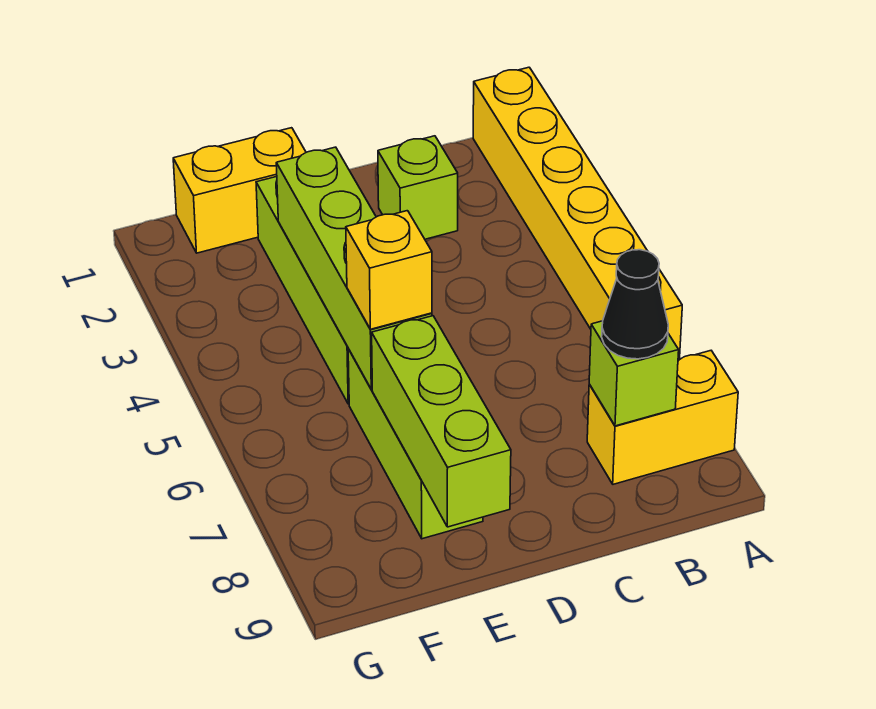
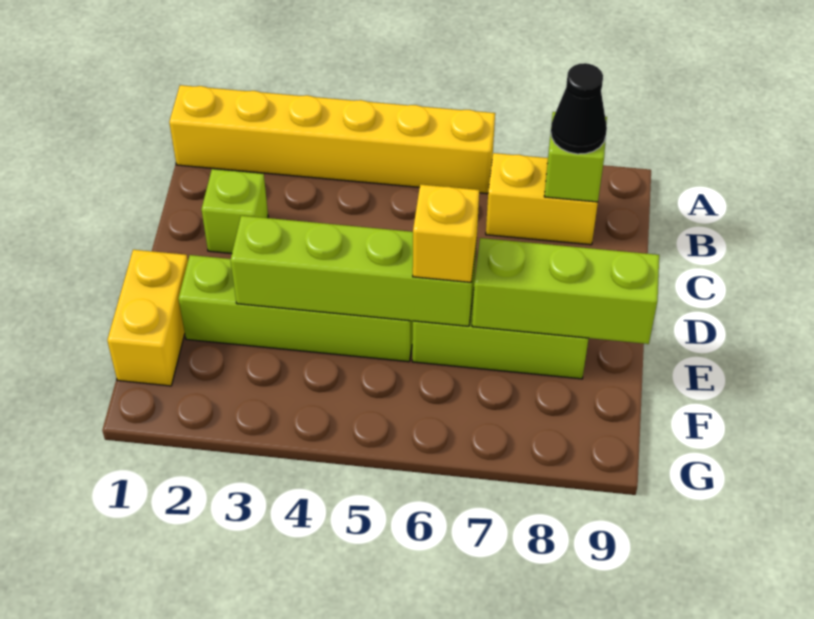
yellow brick A8:B8 level 1 -> yellow brick B7:B8 level 1

